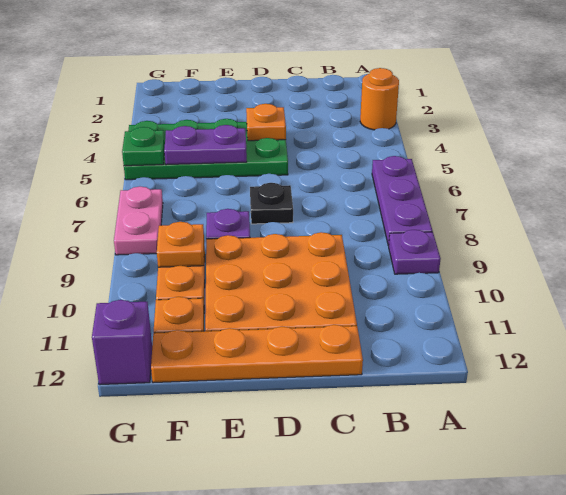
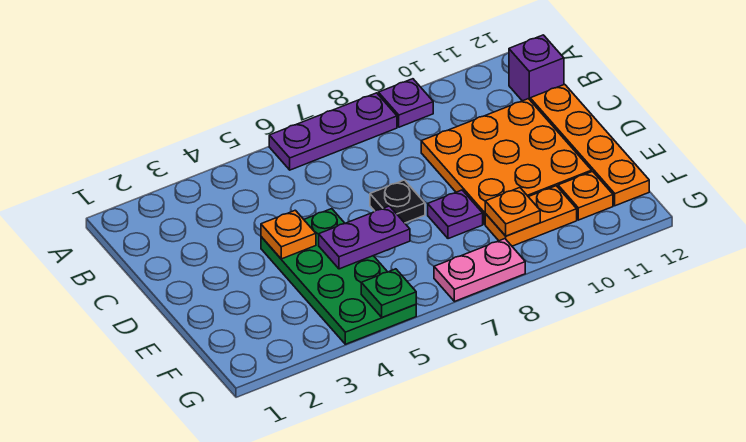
orange round brick A3 level 1 -> none
purple plate E5:F5 level 2 -> purple plate E5:E6 level 2
purple brick G12 level 1 -> purple brick B12 level 1

